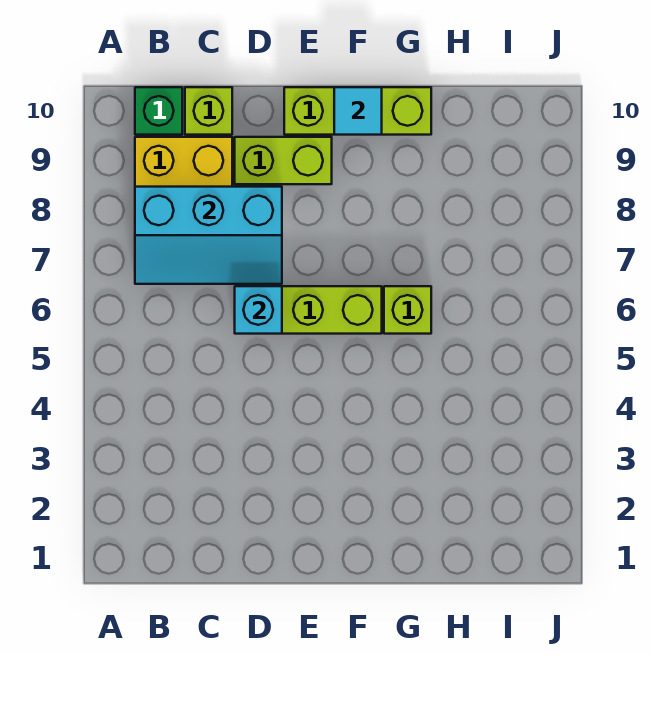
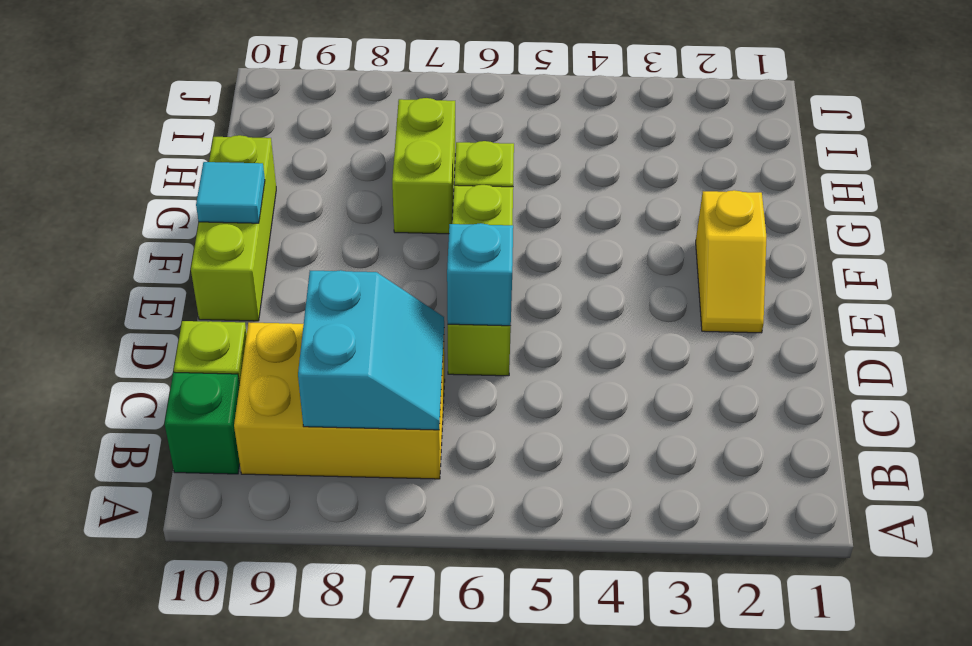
cyan slope B7:D8 level 2 top 8 -> cyan slope B7:C8 level 2 top 8
lime brick D9:E9 level 1 -> lime brick G7:H7 level 1
none -> yellow slope E2:F2 level 1 top F

